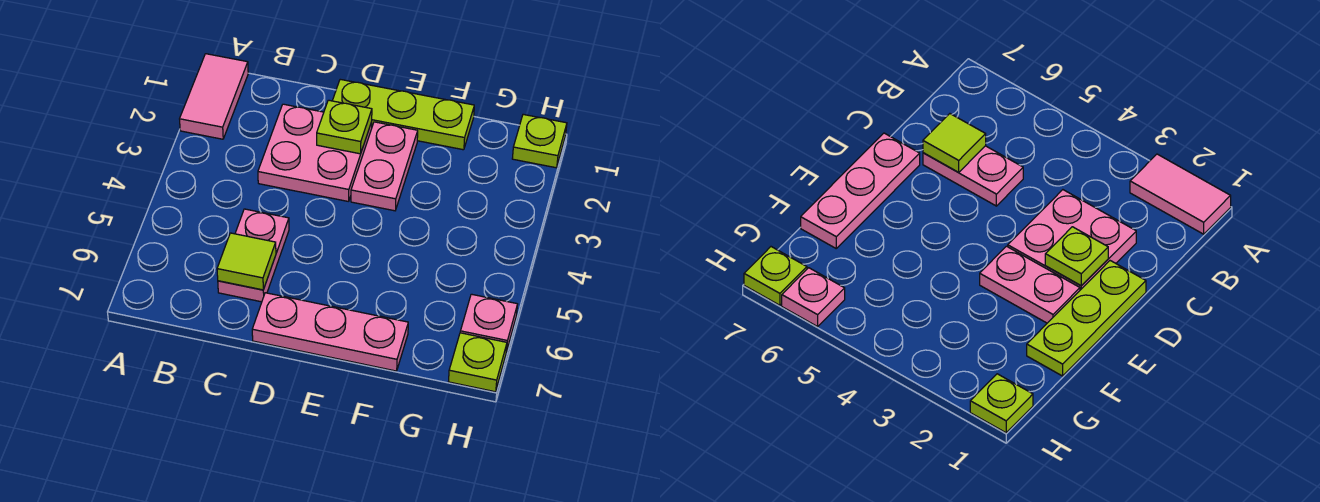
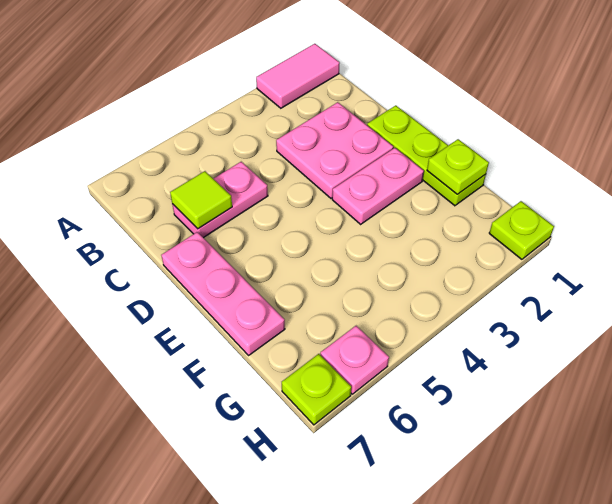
lime plate D2 level 2 -> lime plate F1 level 2

